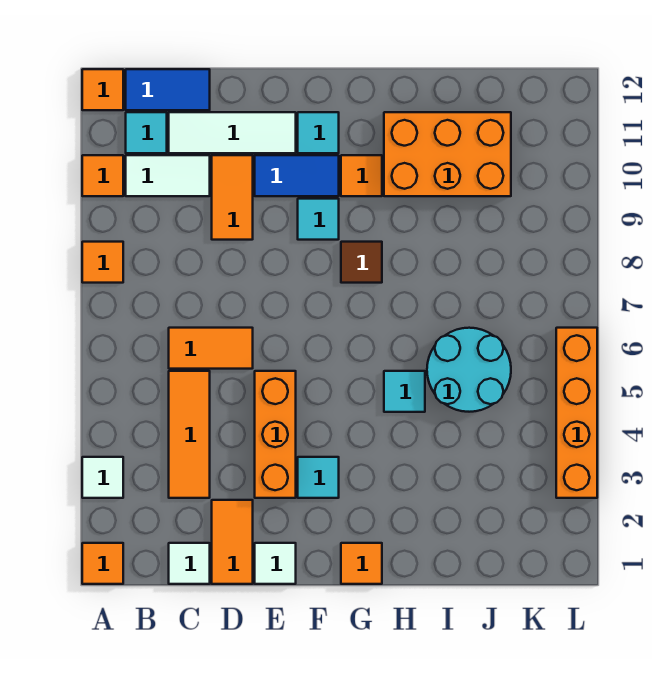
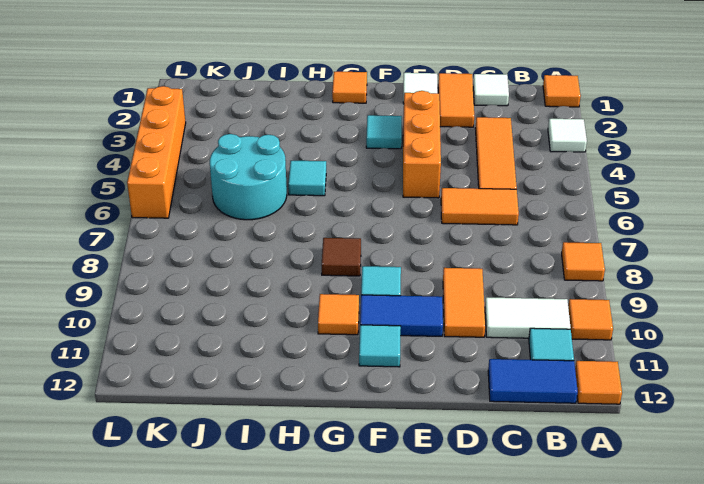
white tile C11:E11 level 1 -> none
orange brick H10:J11 level 1 -> none

